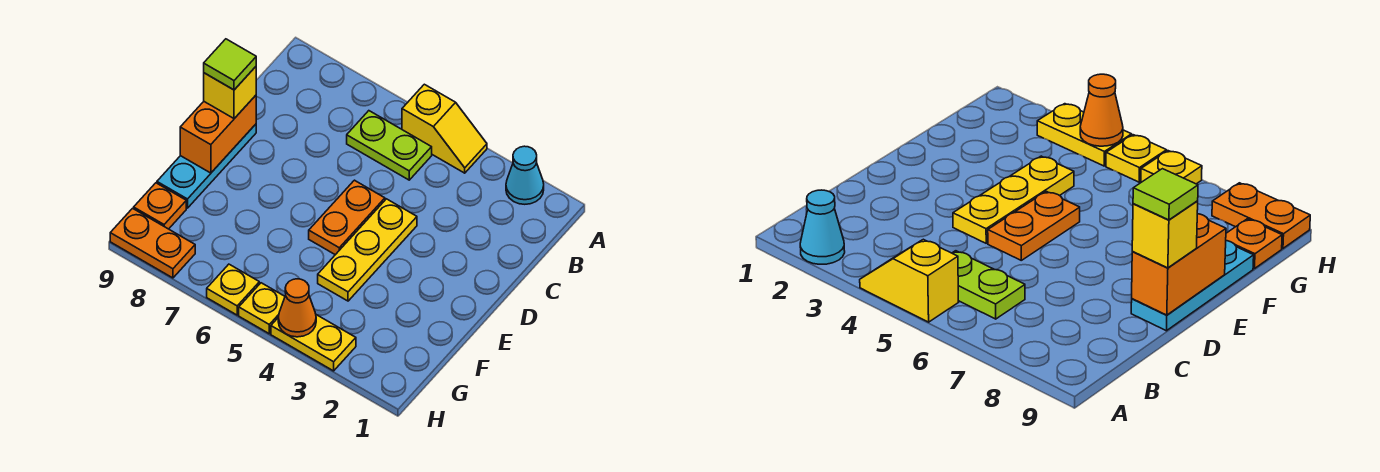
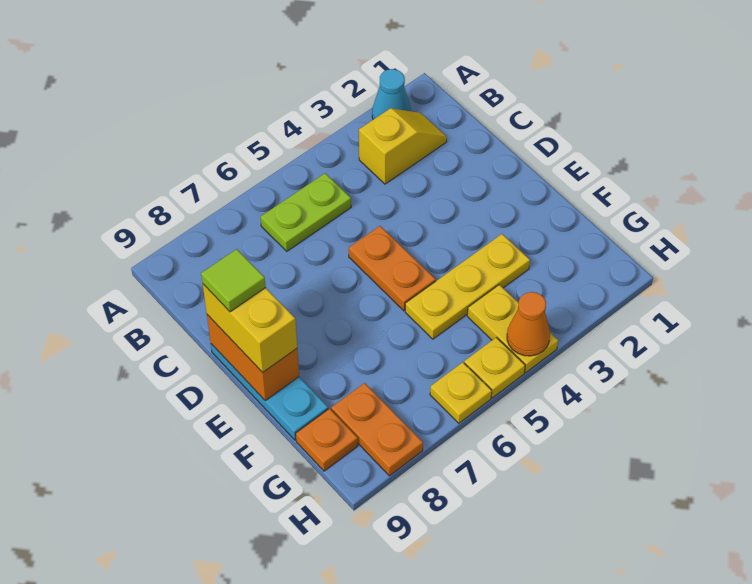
yellow slope A4:A5 level 1 top 5 -> yellow slope B2:B3 level 1 top 3
yellow plate D4:F4 level 1 -> yellow plate F3:F5 level 1
yellow brick D9 level 3 -> yellow brick D9:E9 level 3
yellow plate H3:H4 level 1 -> yellow plate G4:H4 level 1
orange plate H8:H9 level 1 -> orange plate G8:H8 level 1

